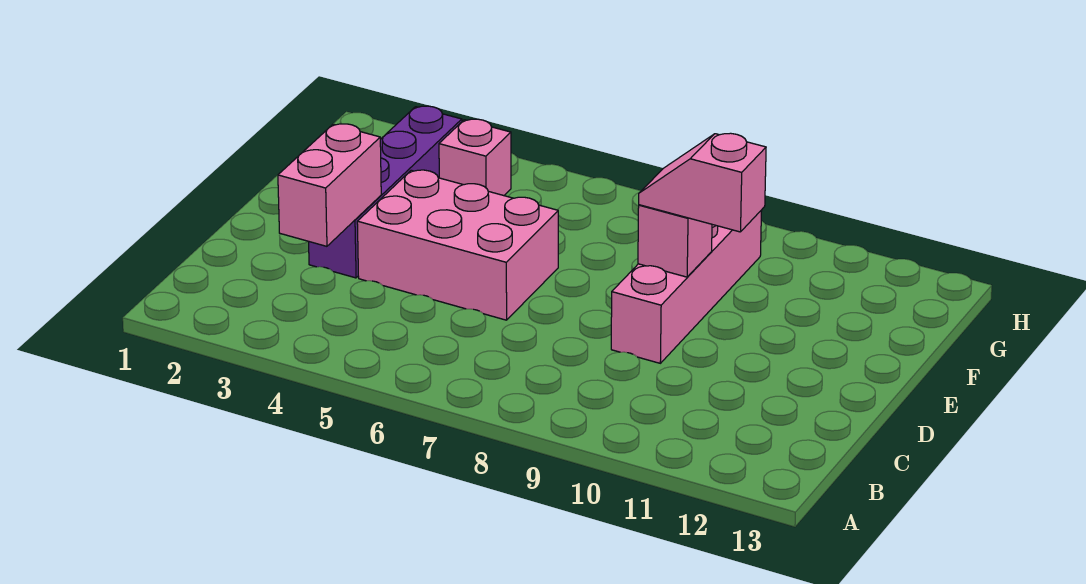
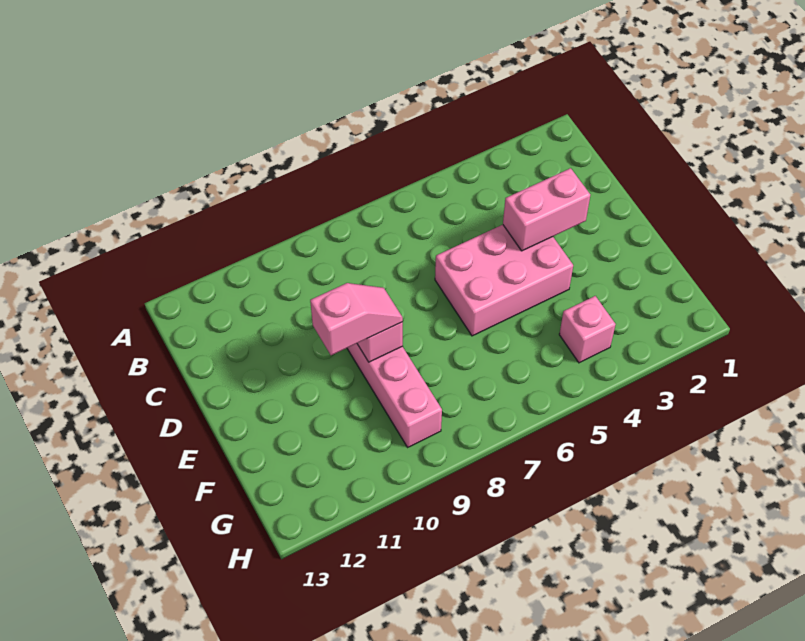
pink brick C3:D3 level 2 -> pink brick D3:D4 level 2
purple brick D3:G3 level 1 -> none

